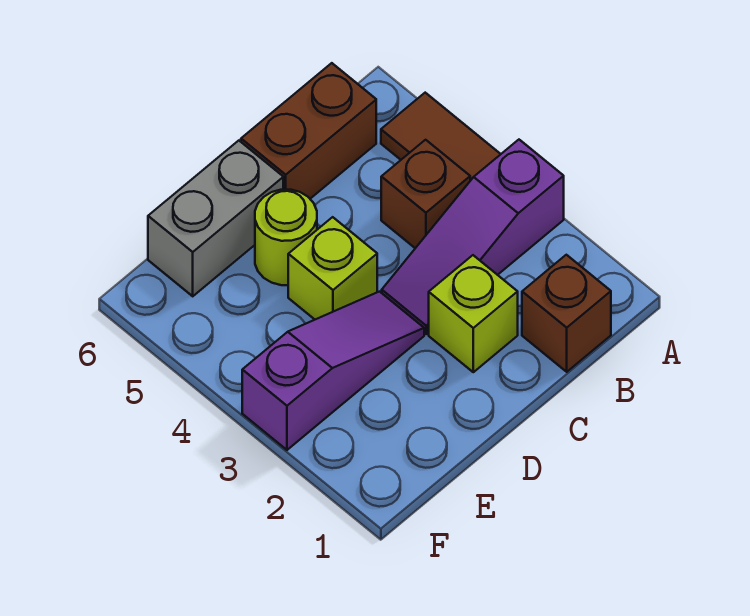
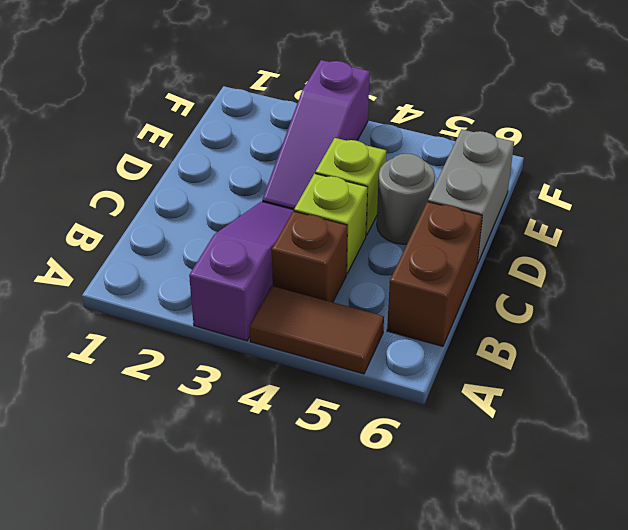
brown brick B1 level 1 -> none
lime brick C2 level 1 -> lime brick C4 level 1
lime round brick D5 level 1 -> grey round brick D5 level 1

